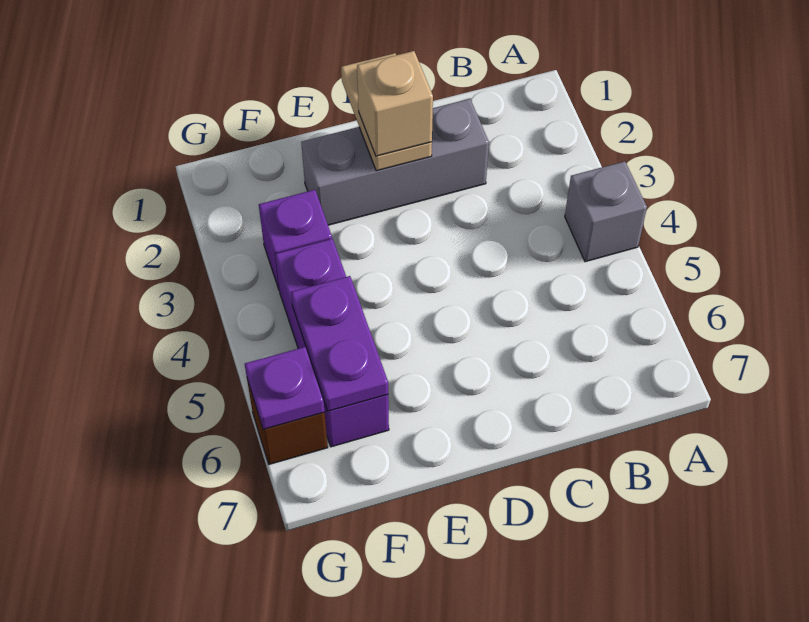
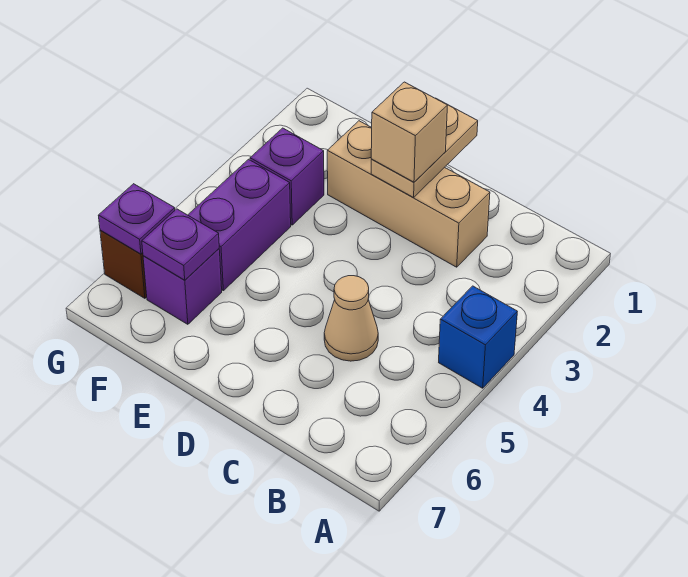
grey brick A4 level 1 -> blue brick A4 level 1
grey brick C2:E2 level 1 -> tan brick C2:E2 level 1
none -> tan cone C5 level 1
purple plate F5:F6 level 2 -> purple plate F6 level 2

